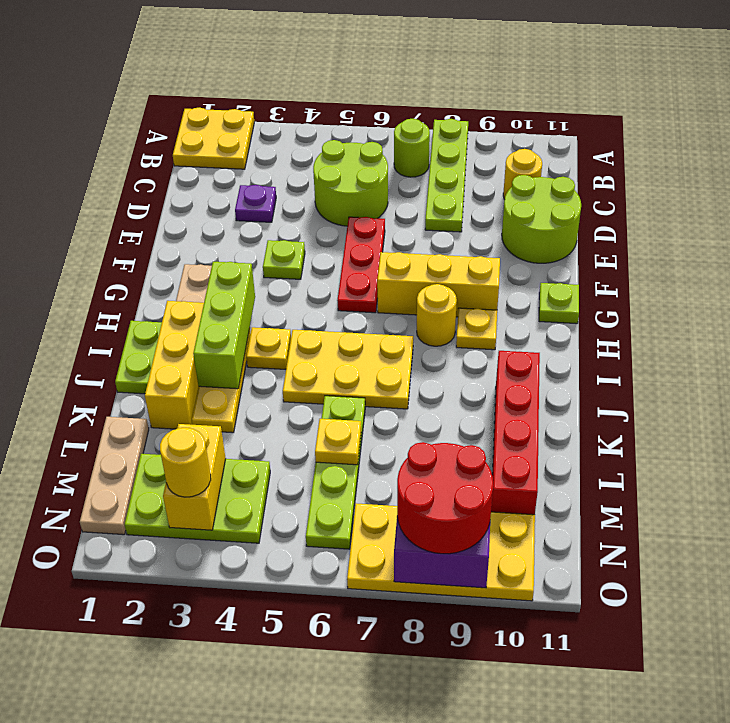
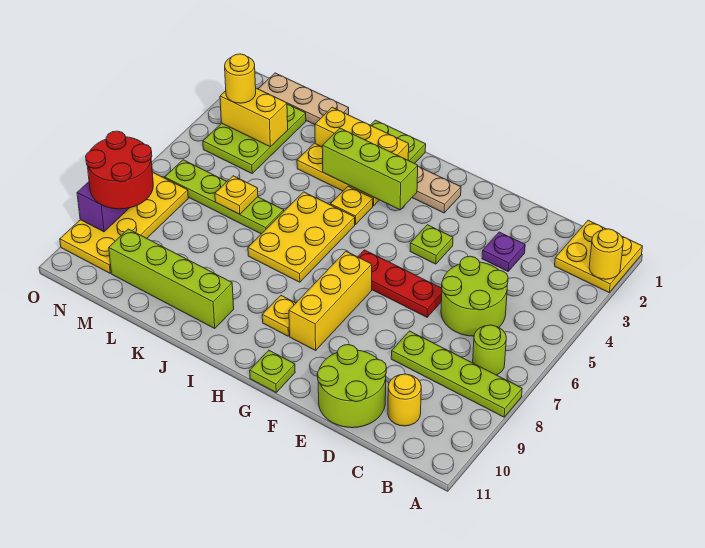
yellow round brick H8 level 1 -> yellow round brick A2 level 2
red brick J10:M10 level 1 -> lime brick J10:M10 level 1

